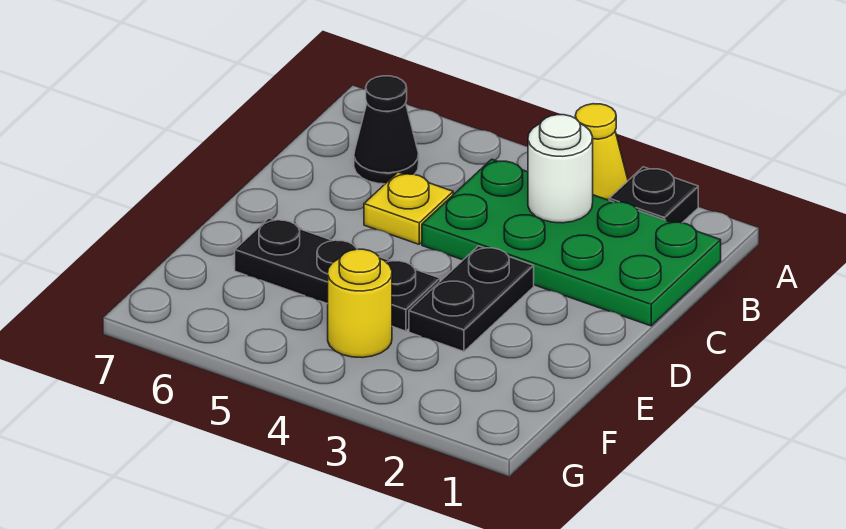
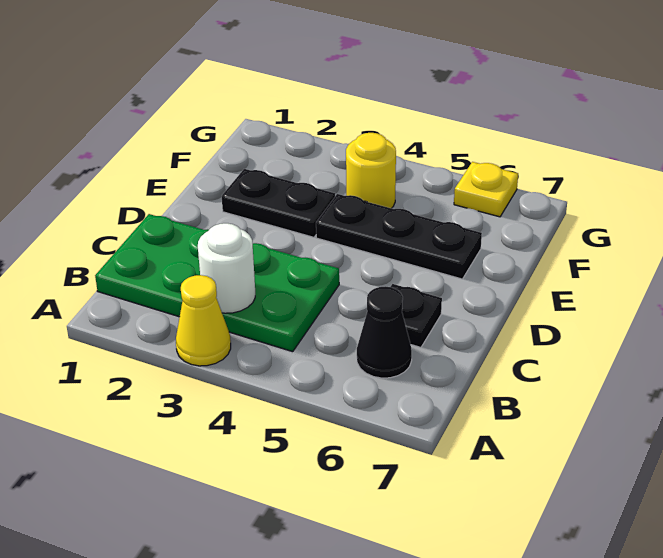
black plate A2 level 1 -> black plate C6 level 1
yellow plate C5 level 1 -> yellow plate G6 level 1
black plate D3:E3 level 1 -> black plate E2:E3 level 1

